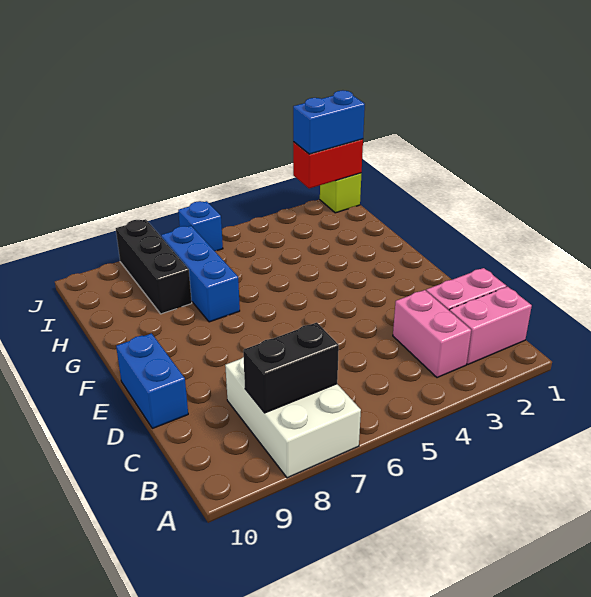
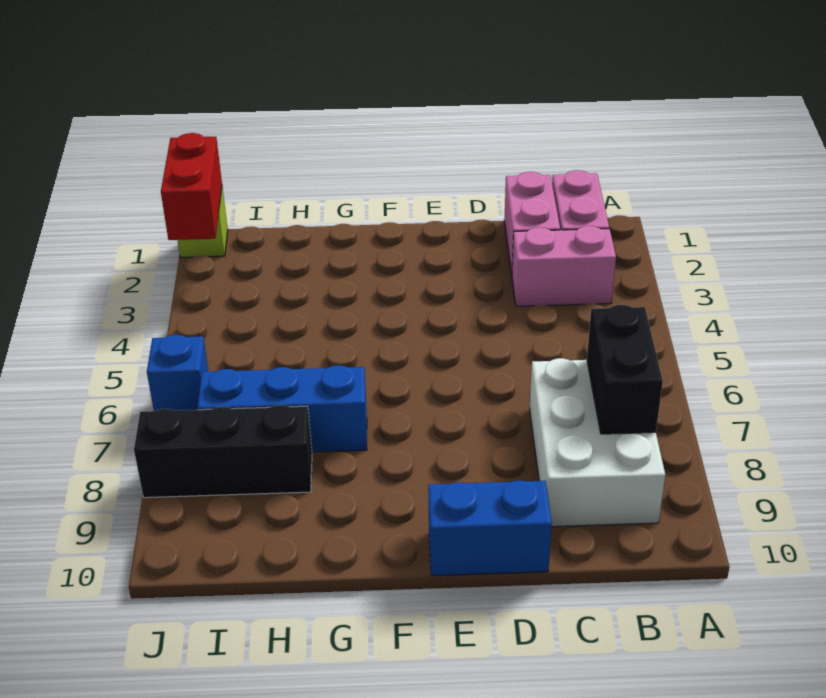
white brick A7:C8 level 1 -> white brick B7:C9 level 1
blue brick J1:J2 level 3 -> none

